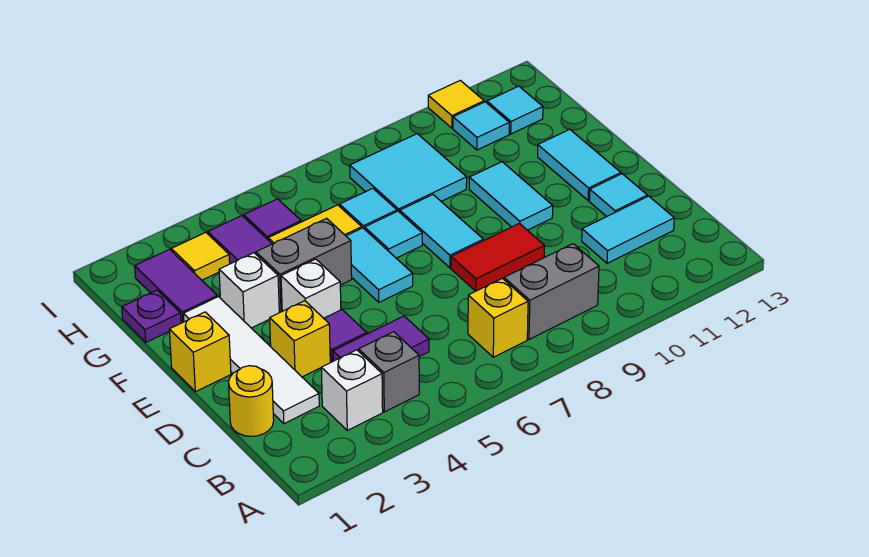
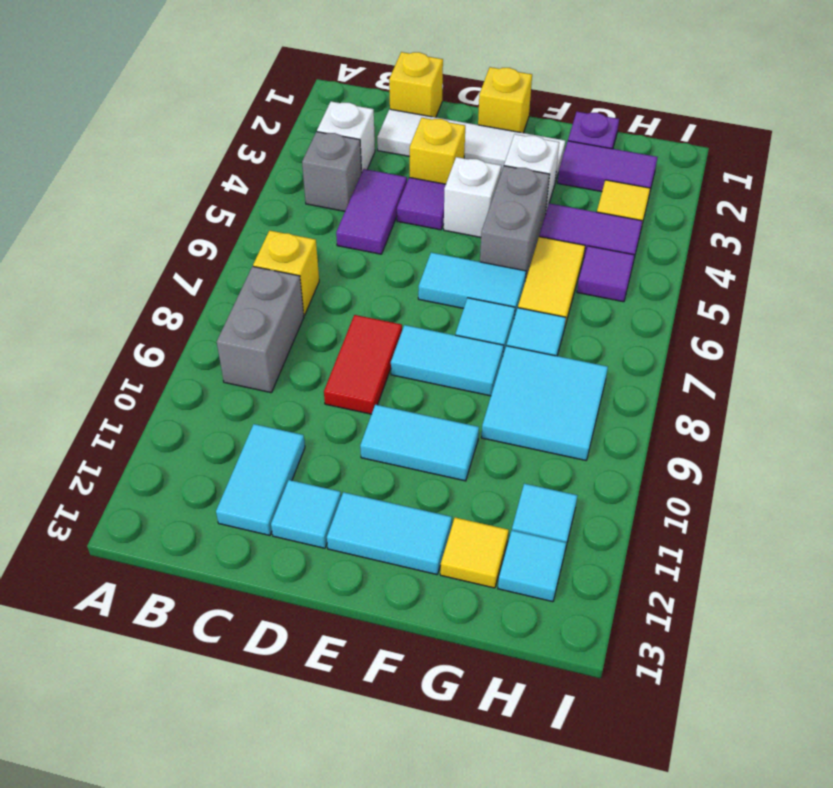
yellow round brick C1 level 1 -> yellow brick C1 level 1
yellow tile I11 level 1 -> yellow tile G12 level 1

